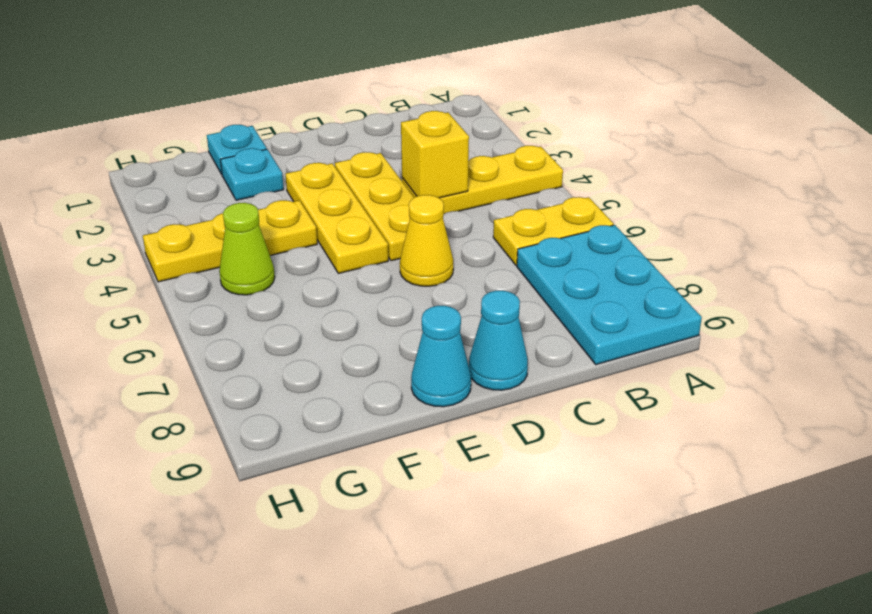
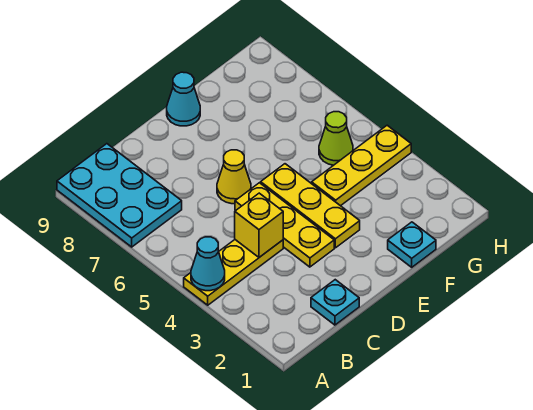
yellow plate A6:B6 level 1 -> none
cyan cone D9 level 1 -> cyan cone A4 level 2
cyan plate F2 level 1 -> cyan plate C1 level 1

